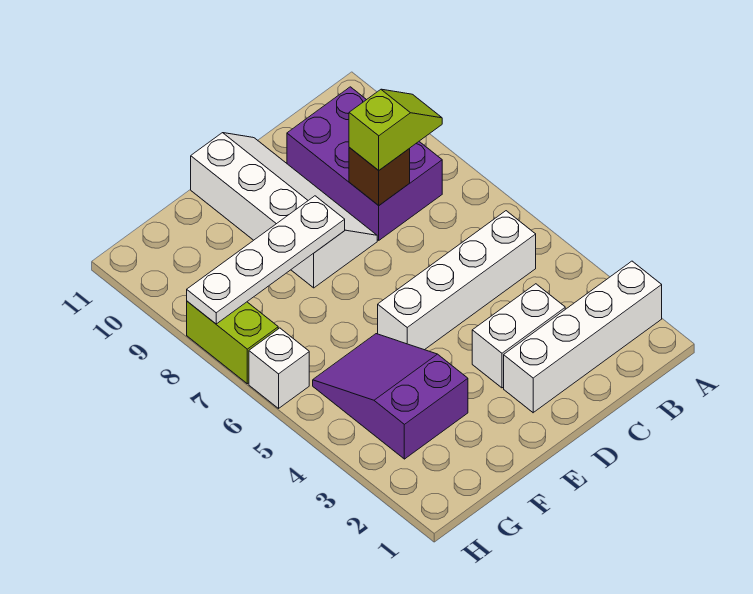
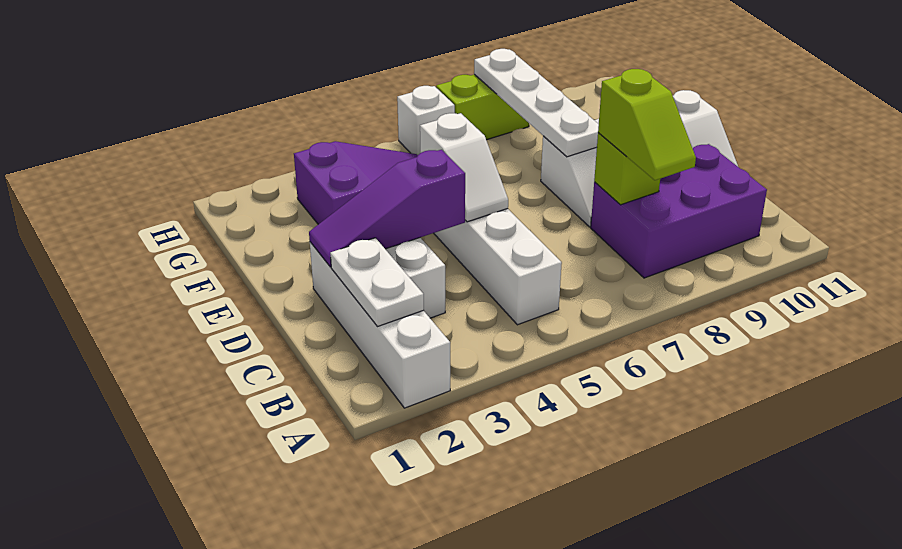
none -> white plate B2:C2 level 2
brown brick C8 level 2 -> lime brick C8 level 2
none -> purple slope D2:D4 level 2 top 4
none -> white slope D5:E5 level 2 top E

